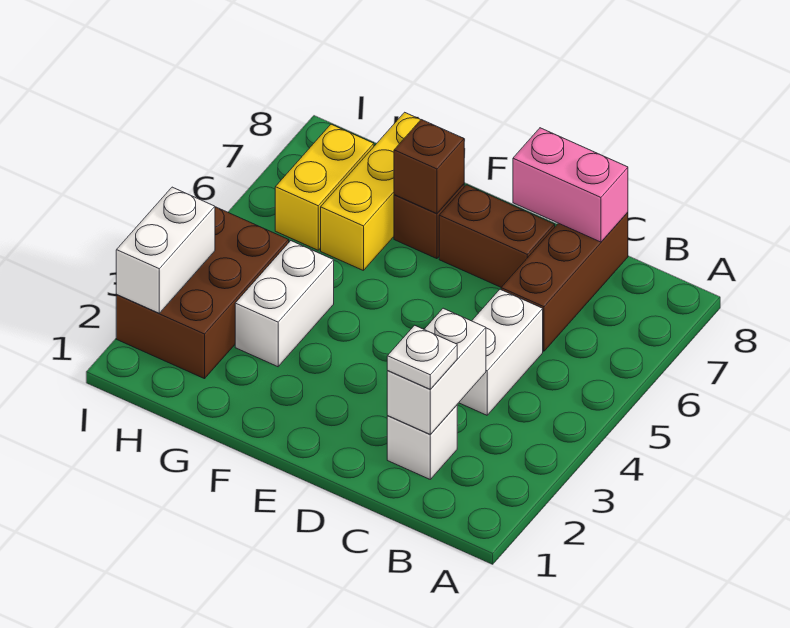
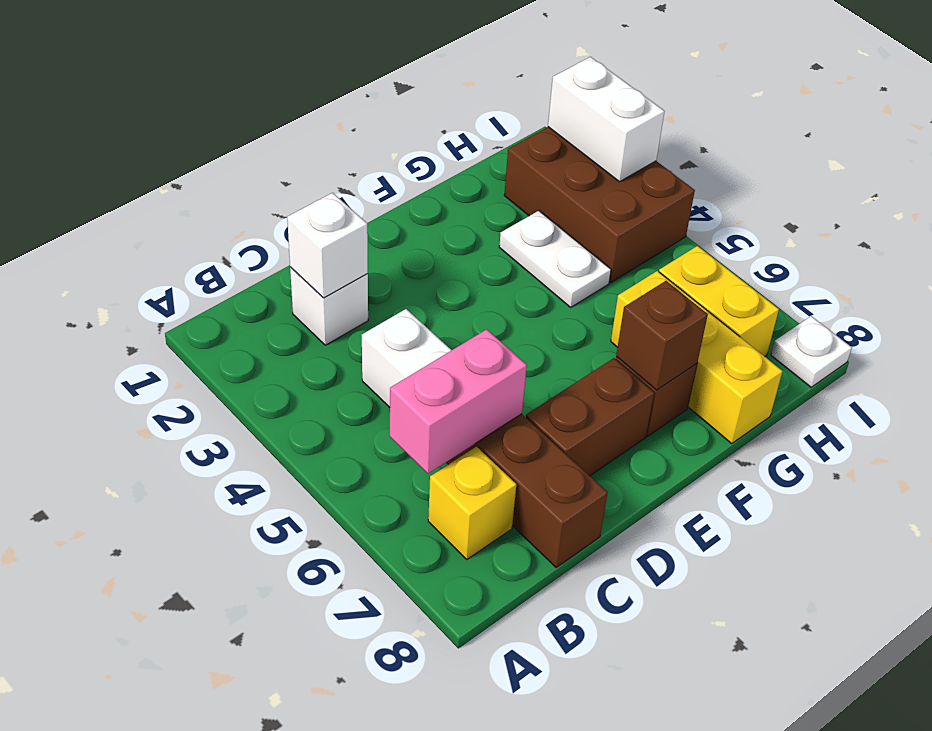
none -> yellow brick B7 level 1
white brick C2:C3 level 2 -> white brick C2 level 2
white plate C2 level 3 -> white plate I8 level 1
pink brick C8:D8 level 2 -> pink brick B6:C6 level 2
white brick G3:G4 level 1 -> white plate G3:G4 level 1

